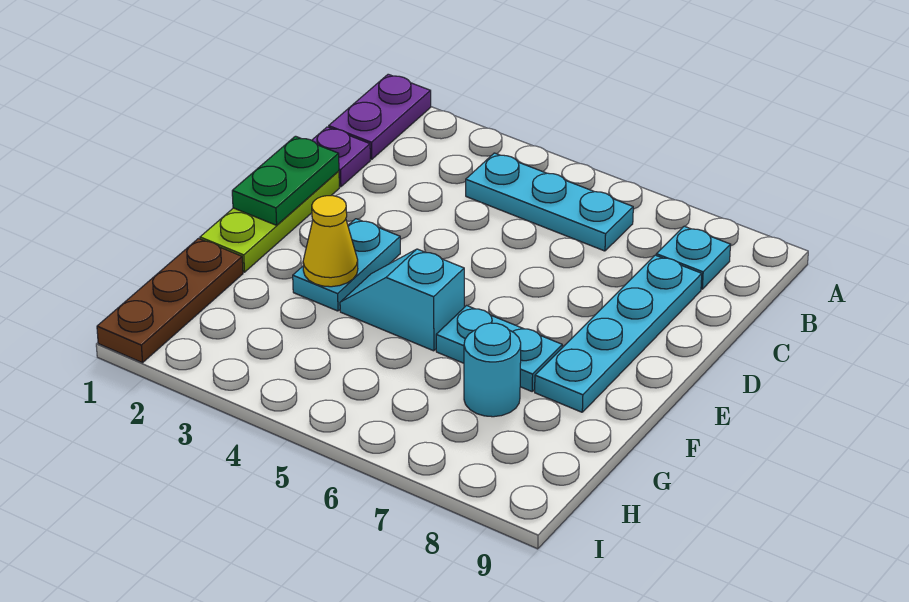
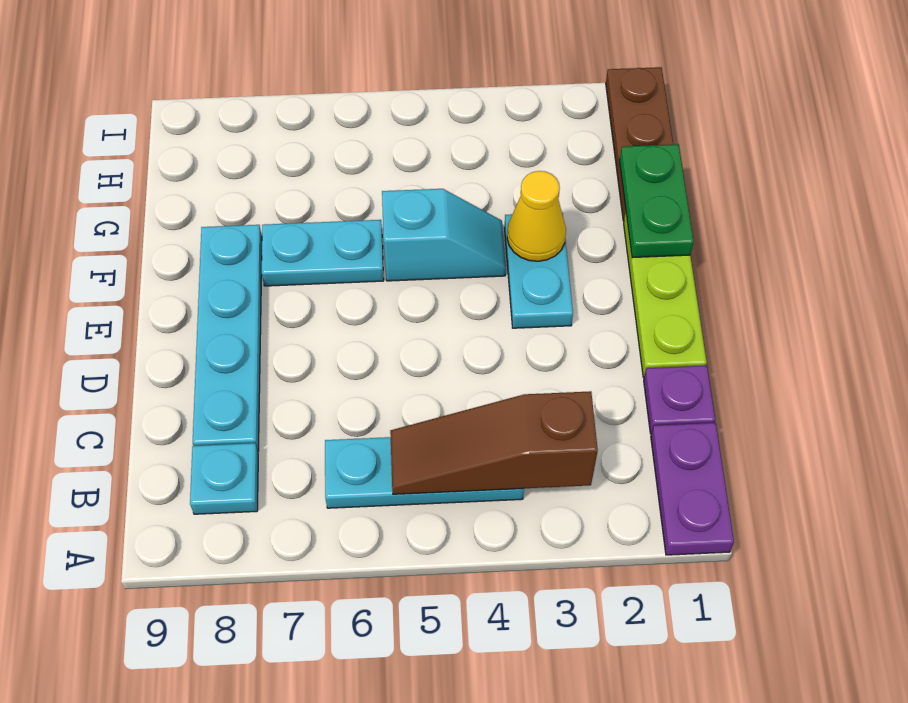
none -> brown slope B3:B5 level 2 top 3
green plate D1:E1 level 2 -> green plate F1:G1 level 2
cyan round brick G7 level 1 -> none

